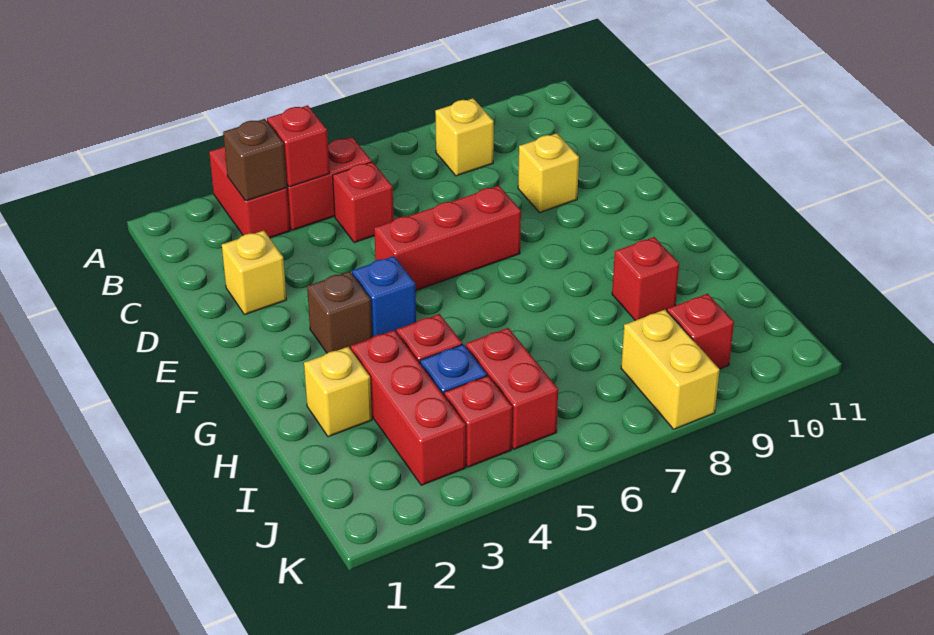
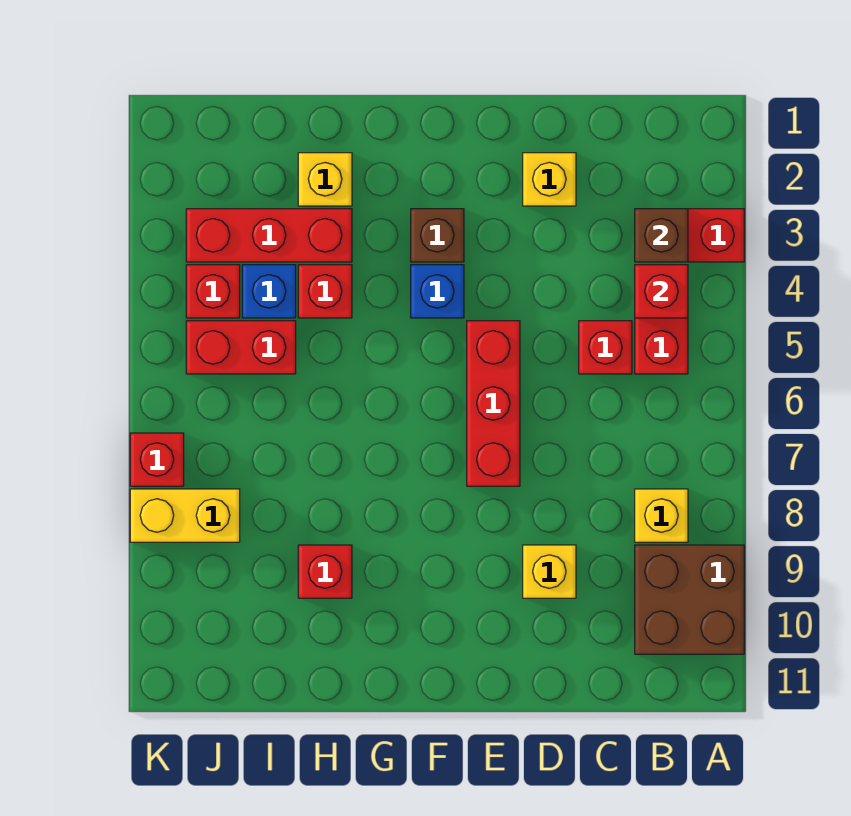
none -> brown brick A9:B10 level 1
red brick J9 level 1 -> red brick K7 level 1

